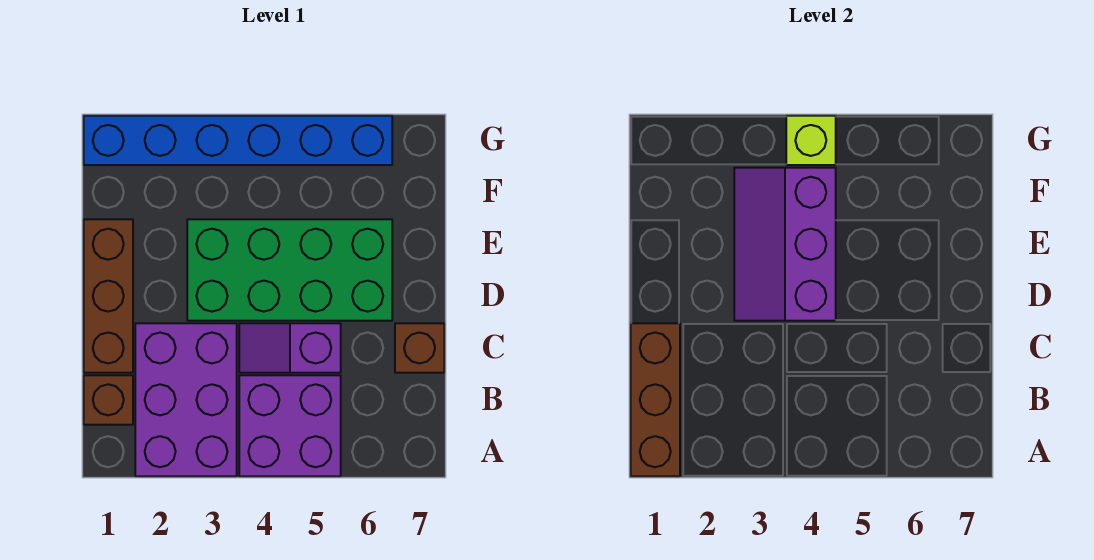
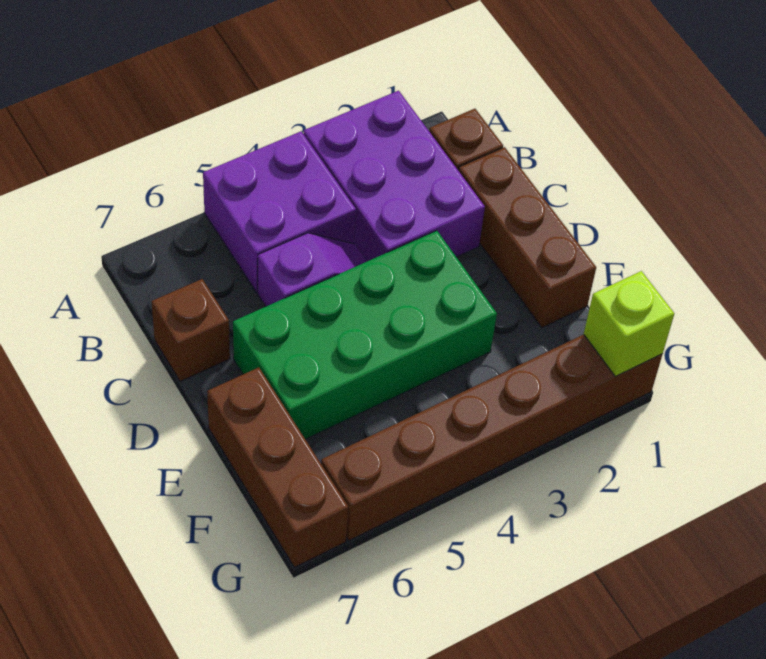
brown brick A1:C1 level 2 -> brown brick E7:G7 level 1
purple slope D3:F4 level 2 top 4 -> none
blue brick G1:G6 level 1 -> brown brick G1:G6 level 1
lime brick G4 level 2 -> lime brick G1 level 2

